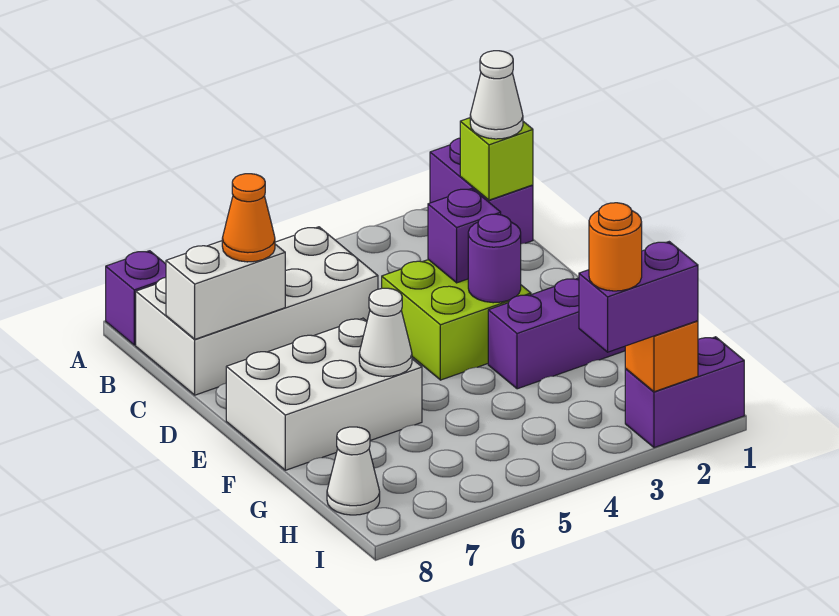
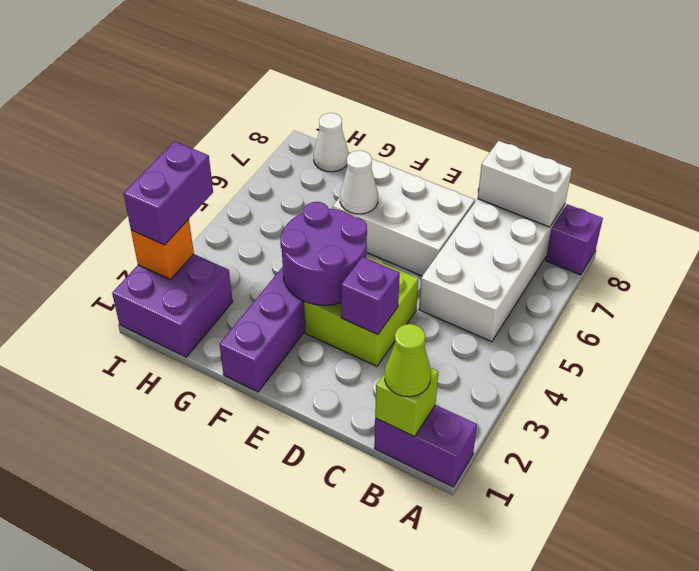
white cone B1 level 3 -> lime cone B1 level 3
white brick C7:C8 level 2 -> white brick B8:C8 level 2
orange cone C7 level 3 -> none
purple round brick E3 level 2 -> purple round brick E3:F4 level 2
white brick E6:F8 level 1 -> white brick D6:F7 level 1
purple brick I1:I2 level 1 -> purple brick H1:I2 level 1
orange round brick I3 level 4 -> none

